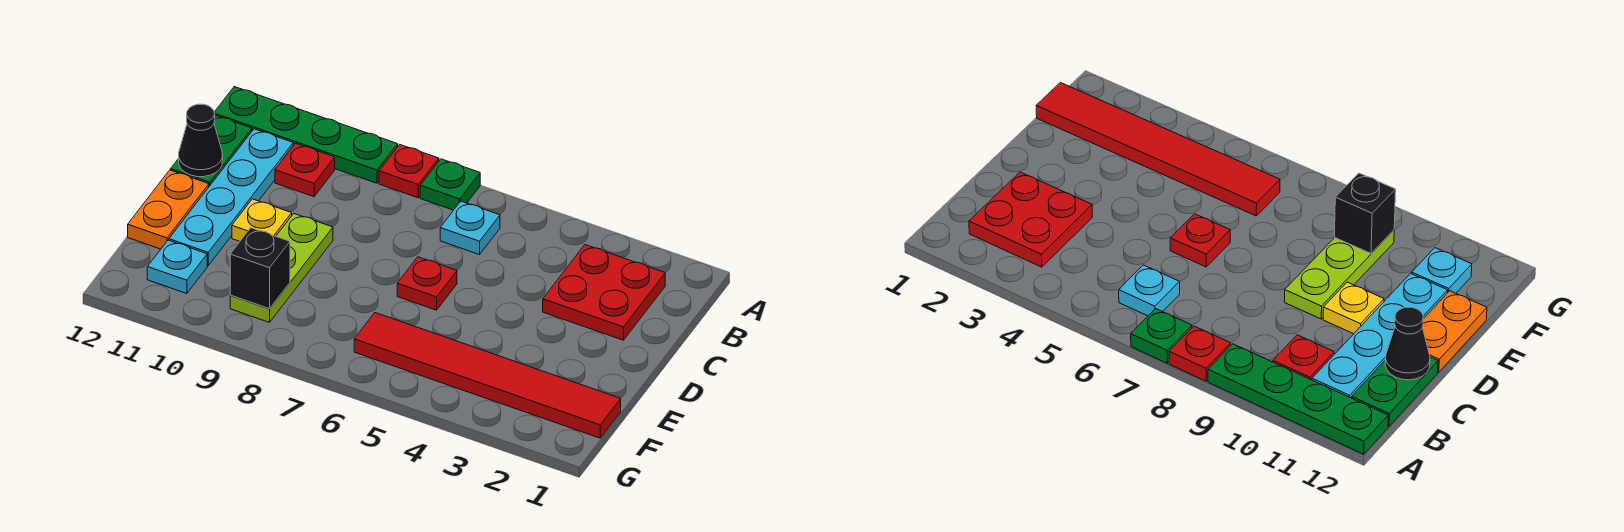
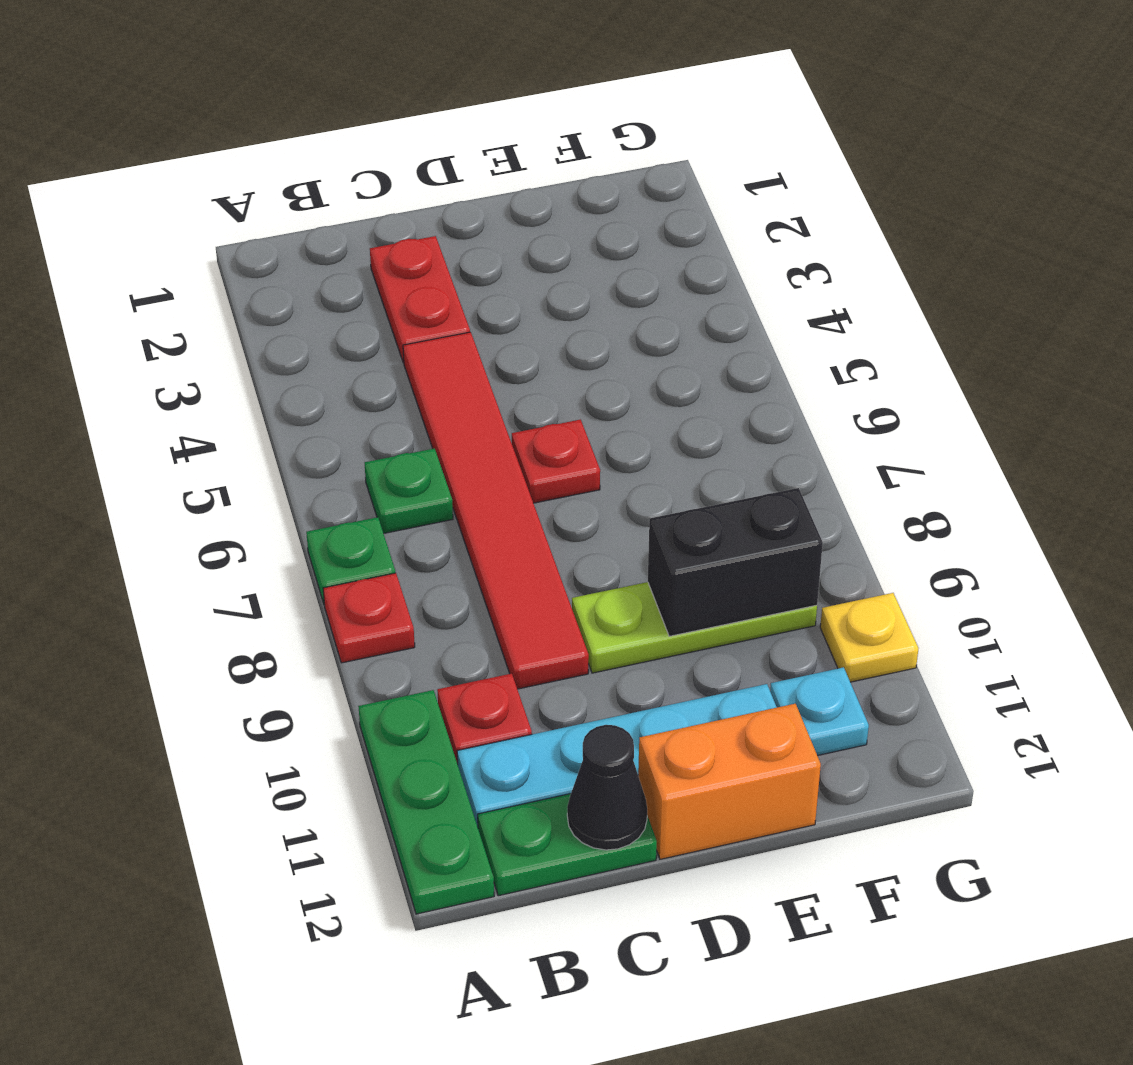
green plate A9:A12 level 1 -> green plate A10:A12 level 1
red plate B2:C3 level 1 -> red plate C2:C3 level 1
cyan plate B6 level 1 -> green plate B6 level 1
yellow plate D10 level 1 -> yellow plate G10 level 1
orange plate D12:E12 level 1 -> orange brick D12:E12 level 1
red tile F1:F6 level 1 -> red tile C4:C9 level 1
black brick F9 level 2 -> black brick E9:F9 level 2

